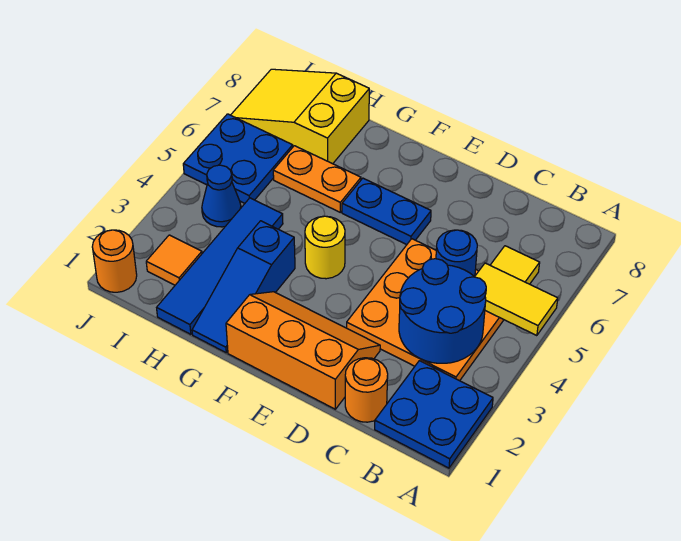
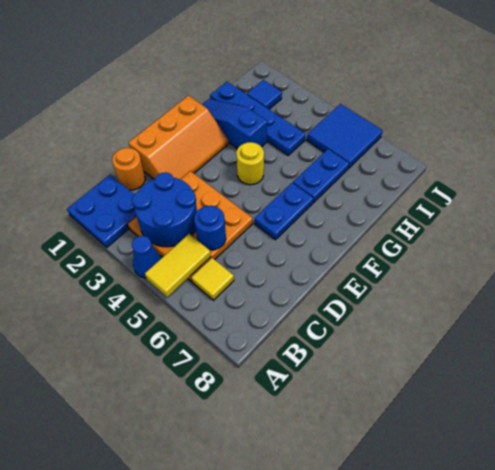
orange plate G6:H6 level 1 -> blue plate G6:H6 level 1
blue tile H1:H4 level 1 -> blue plate H1:H4 level 1
yellow slope H7:J8 level 1 top H -> none
orange tile I2 level 1 -> blue tile I2 level 1
blue cone I4 level 1 -> blue cone A4 level 1
blue plate I5:J6 level 1 -> blue tile I5:J6 level 1
orange round brick J1 level 1 -> none

